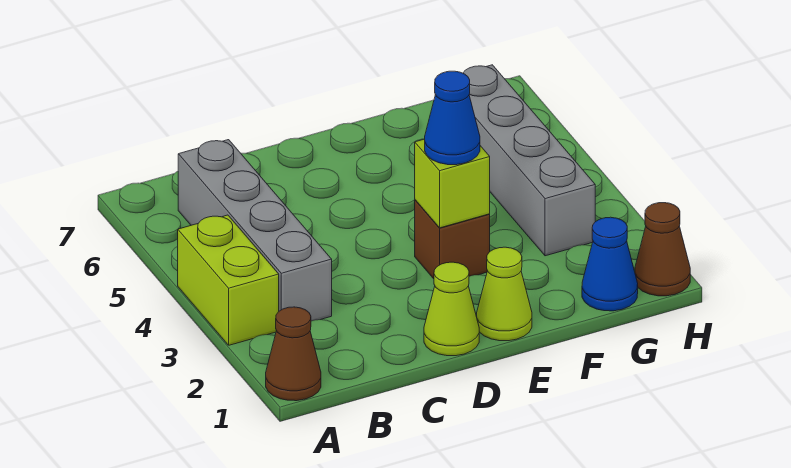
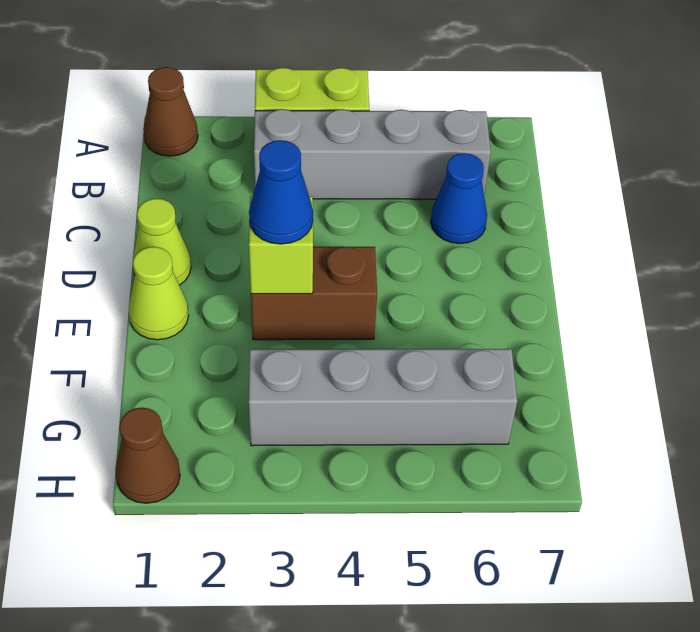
brown brick E3 level 1 -> brown brick E3:E4 level 1
blue cone G1 level 1 -> blue cone C6 level 1

